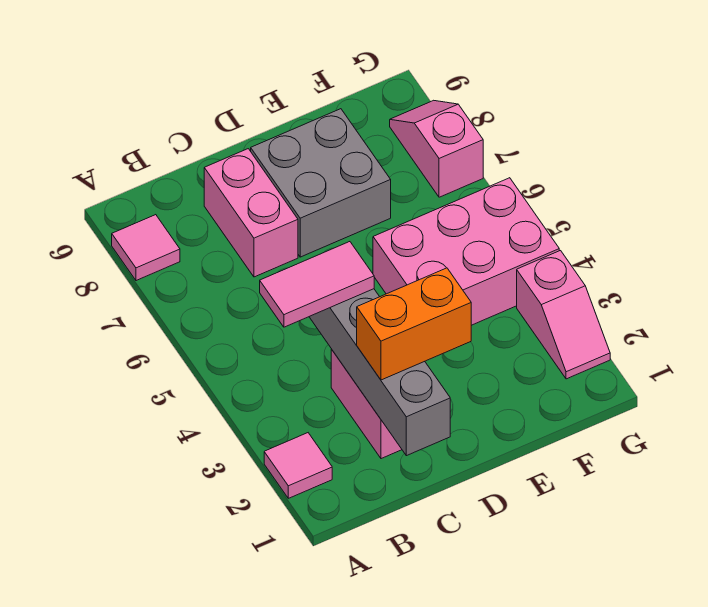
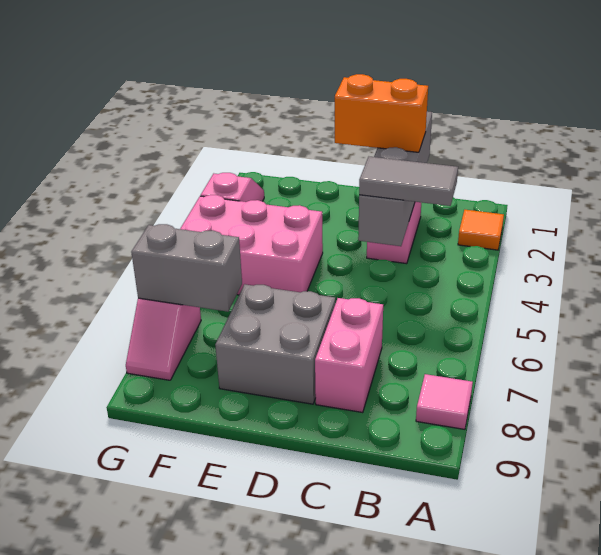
pink tile A2 level 1 -> orange tile A2 level 1
pink tile B4:C4 level 3 -> grey tile B4:C4 level 3
none -> grey brick F7:G7 level 2

